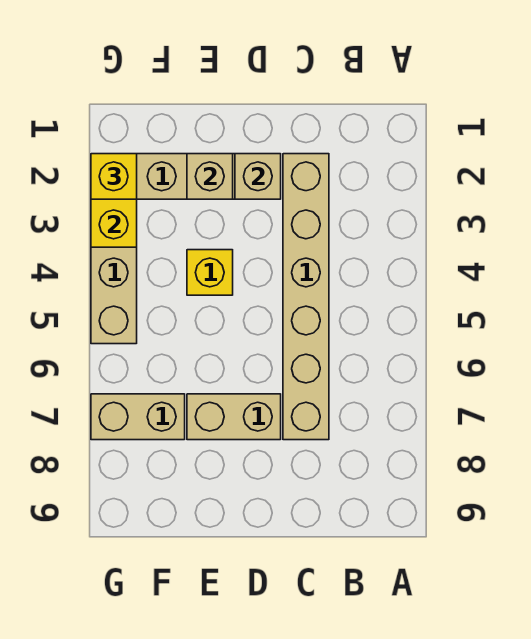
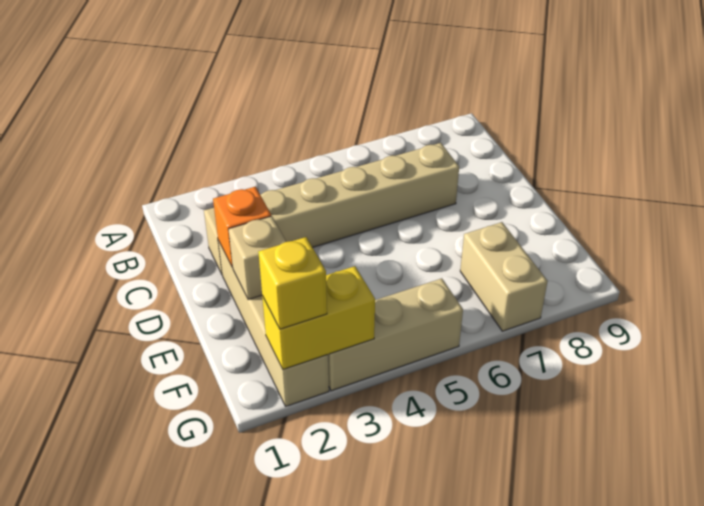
tan brick D2 level 2 -> orange brick D2 level 2
tan brick D7:E7 level 1 -> none
yellow brick E4 level 1 -> none

